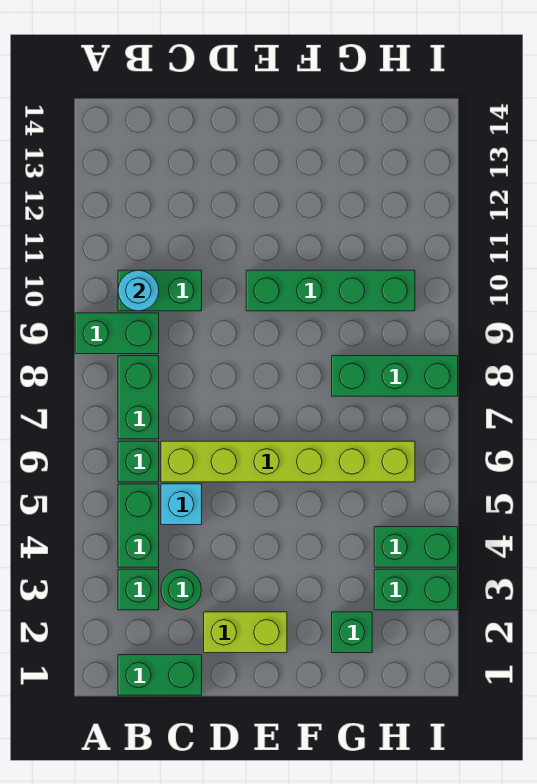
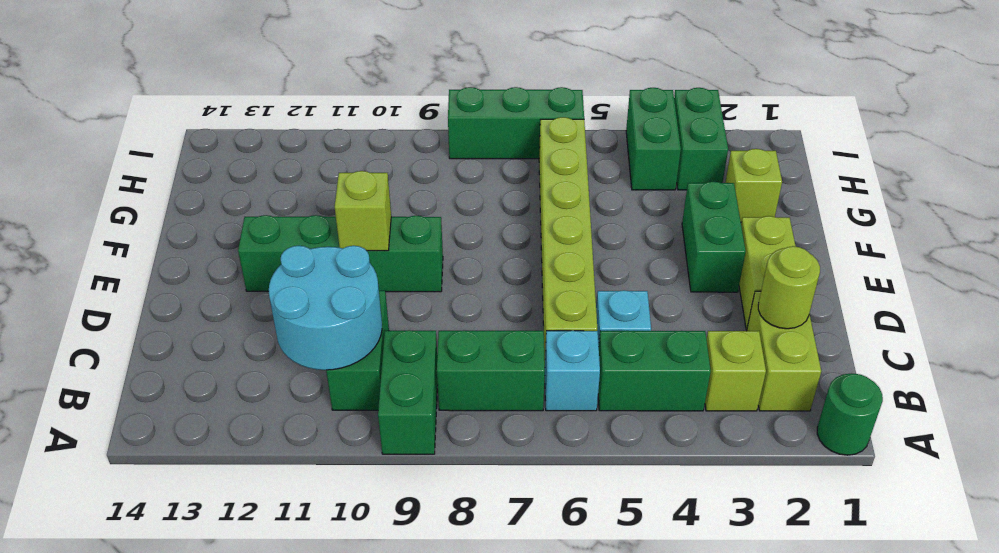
green brick B1:C1 level 1 -> green brick E3:F3 level 1
none -> lime brick B2:C2 level 1
green brick B3 level 1 -> lime brick B3 level 1
green brick B6 level 1 -> cyan brick B6 level 1
cyan round brick B10 level 2 -> cyan round brick B10:C11 level 2
none -> lime round brick C2 level 2
green round brick C3 level 1 -> green round brick A1 level 1
green brick E10:H10 level 1 -> green brick E9:E12 level 1
none -> lime brick E10 level 2
green brick G2 level 1 -> lime brick G2 level 1
green brick G8:I8 level 1 -> green brick I6:I8 level 1

